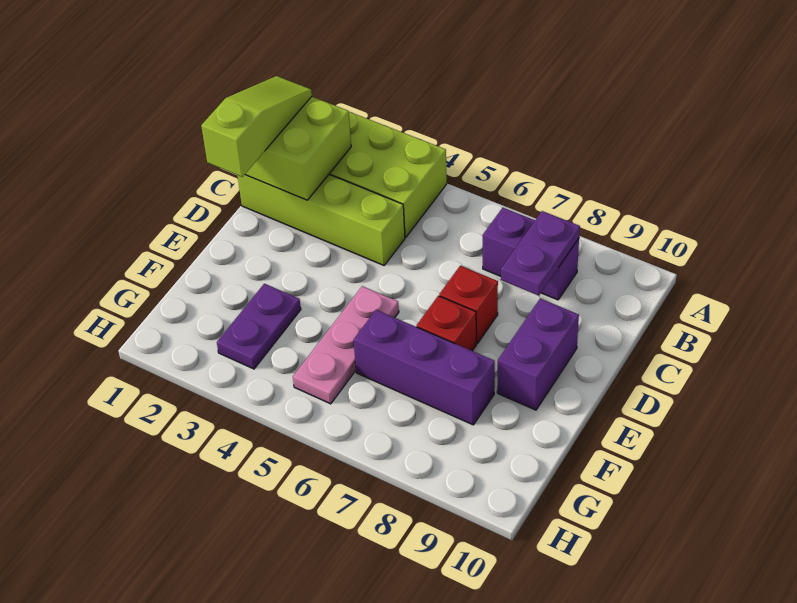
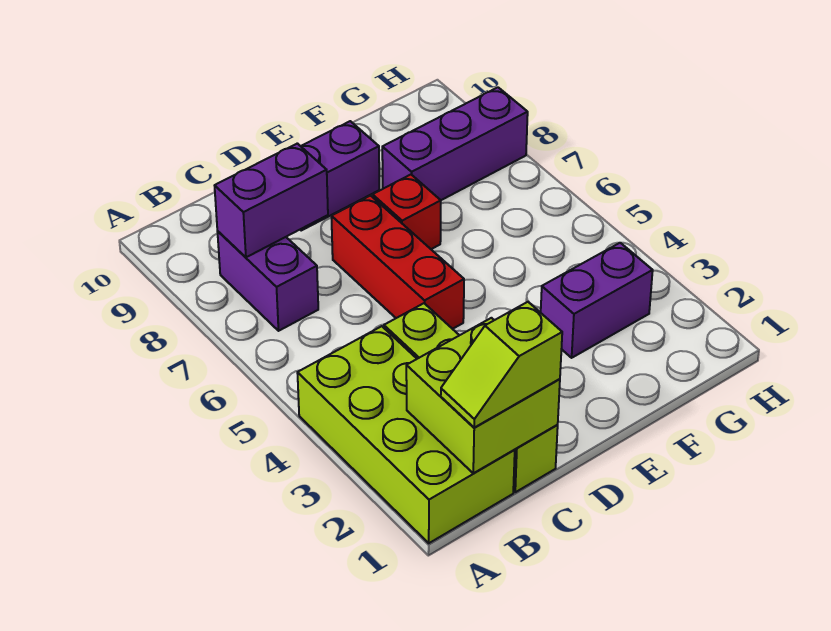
lime slope B1:D1 level 3 top D -> lime slope B1:C1 level 3 top C
purple plate B8:C8 level 2 -> purple brick B8:C8 level 2
red brick D7 level 1 -> red brick D5:D7 level 1
pink plate E5:G5 level 1 -> none
purple plate F3:G3 level 1 -> purple brick F3:G3 level 1
purple brick F6:F8 level 1 -> purple brick F8:H8 level 1

